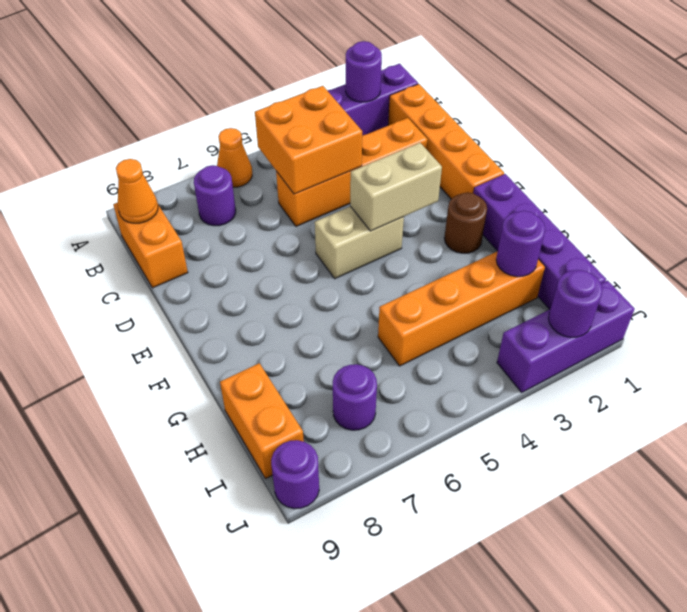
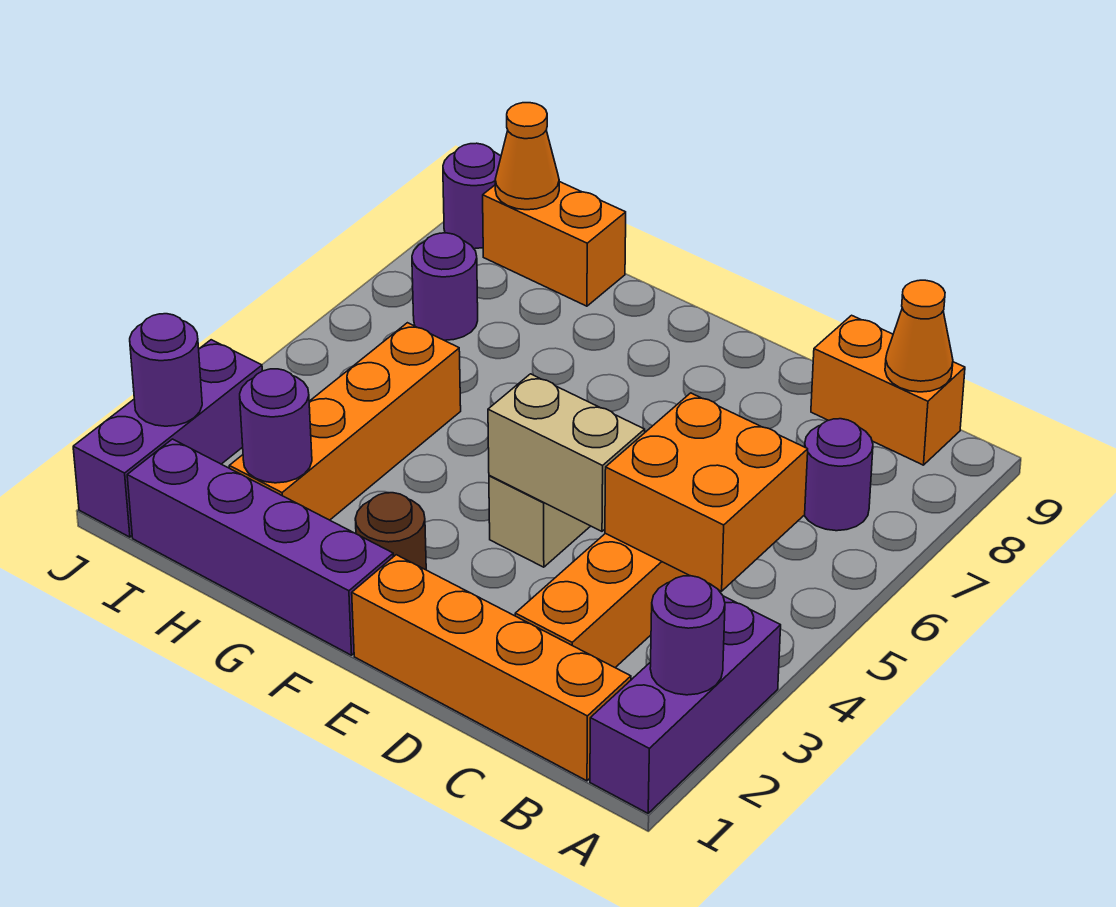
orange cone A6 level 1 -> orange cone I9 level 2
tan brick E3:E4 level 2 -> tan brick D4:E4 level 2

